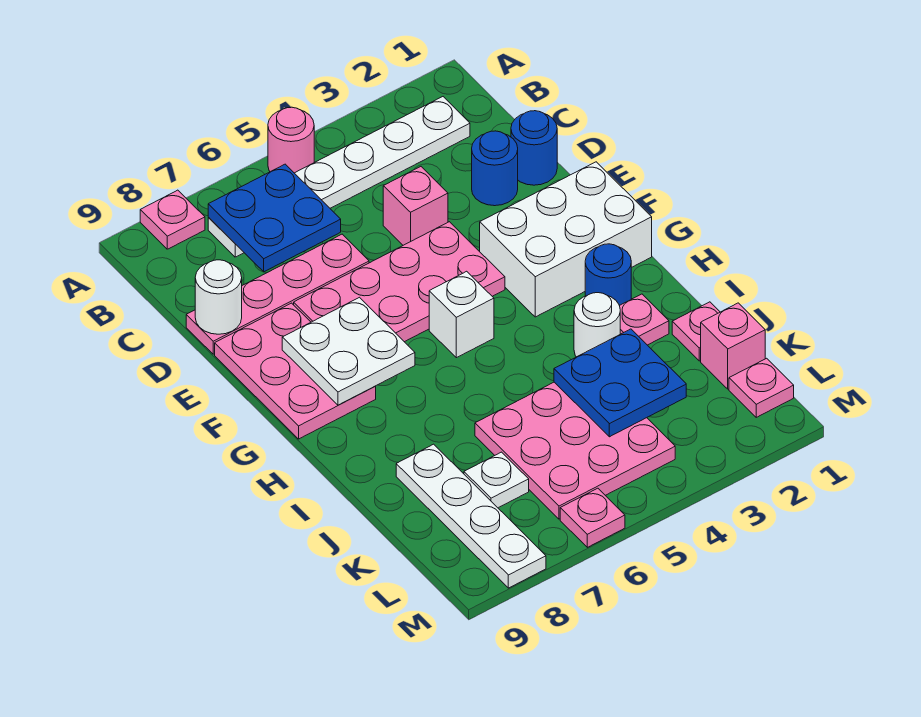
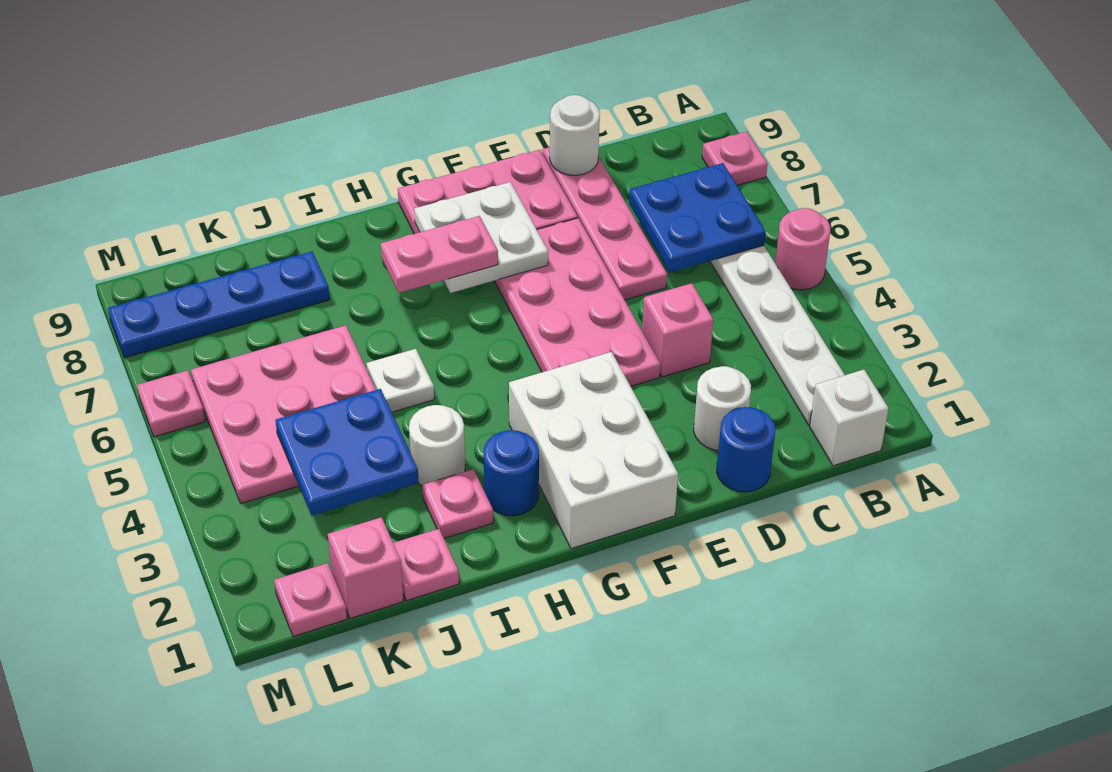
blue round brick D2 level 1 -> white round brick D2 level 1
white brick G5 level 1 -> white brick B1 level 1
none -> pink plate G7:H7 level 3
white plate J8:M8 level 1 -> blue plate J8:M8 level 1
white plate K7 level 1 -> white plate I5 level 1

